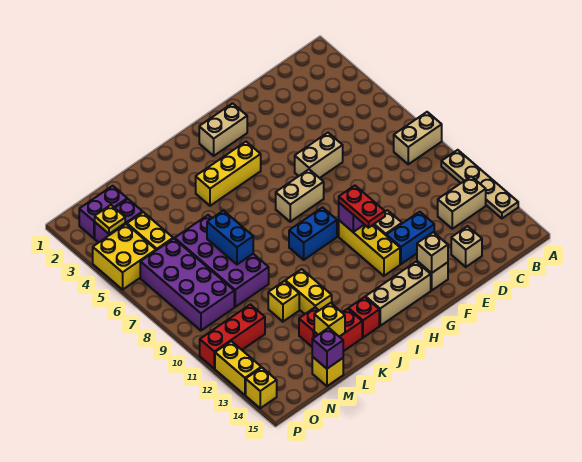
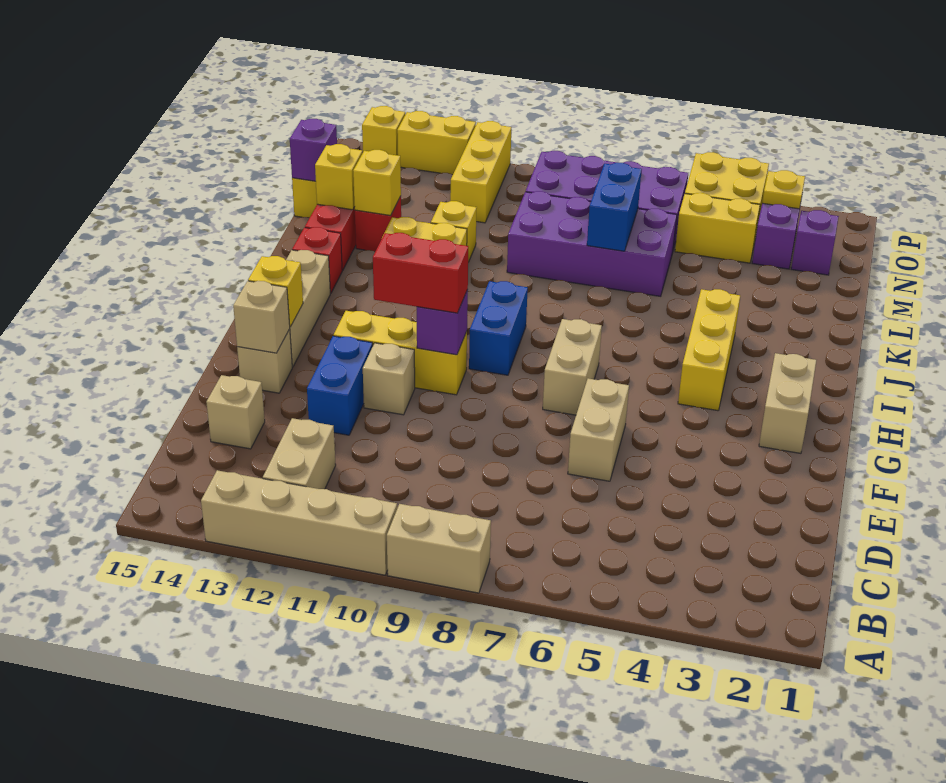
tan brick A8:B8 level 1 -> tan brick A8:A9 level 1
tan plate A10:A13 level 1 -> tan brick A10:A13 level 1
red plate G10:G11 level 3 -> red brick G10:G11 level 3
none -> yellow brick G14 level 2
blue brick L7:L8 level 2 -> blue brick L7:M7 level 2
none -> yellow brick L13 level 2
purple brick N2:O2 level 1 -> purple brick N2 level 1
red brick N11:P11 level 1 -> yellow brick N11:P11 level 1

